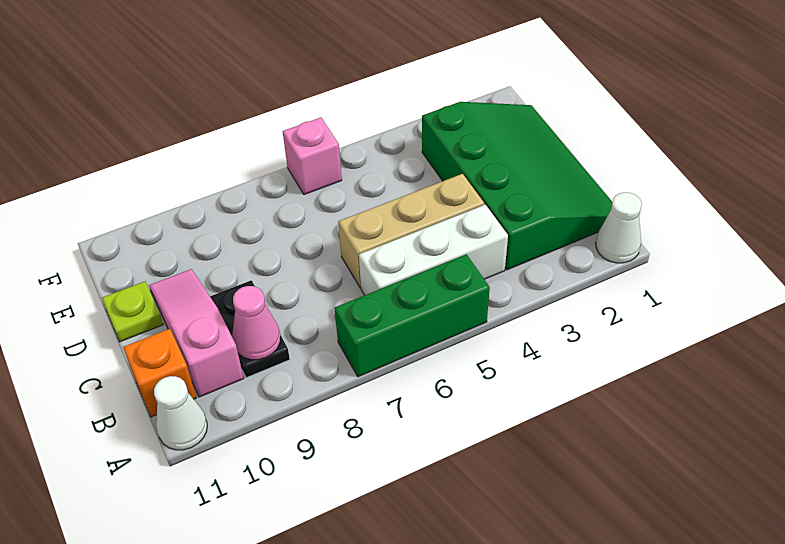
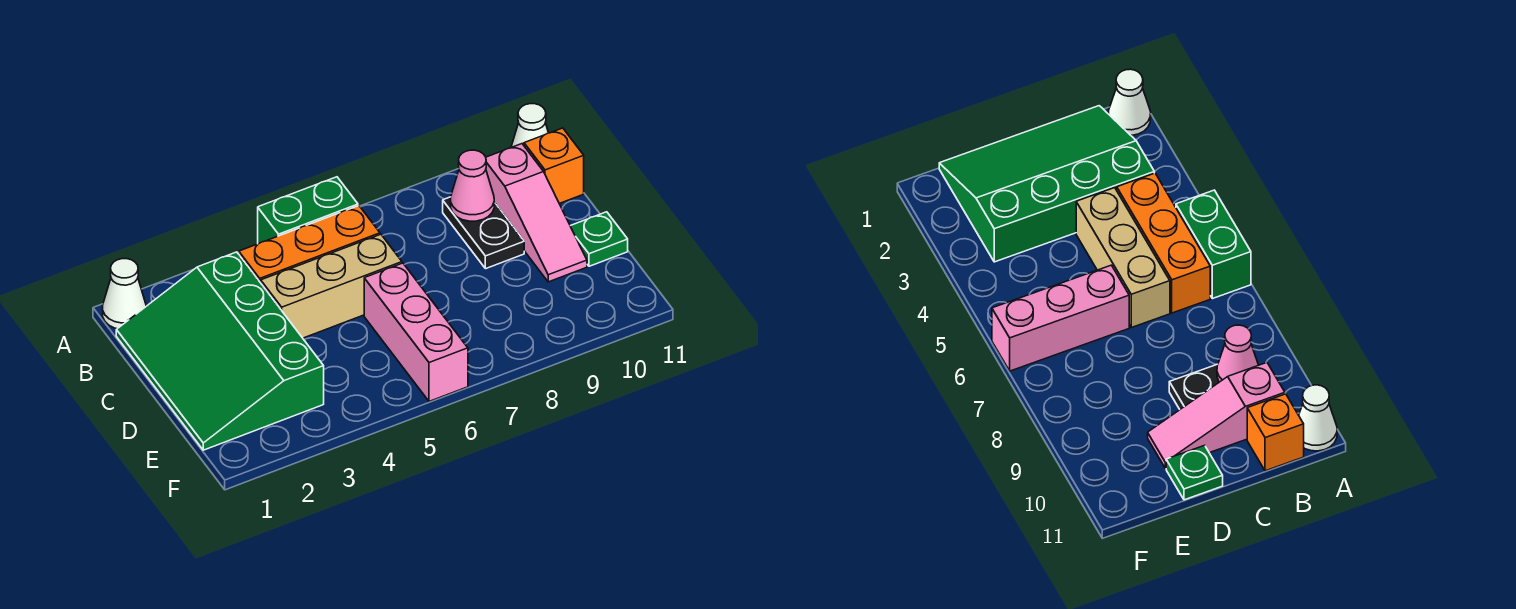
green brick A5:A7 level 1 -> green brick A5:A6 level 1
white brick B4:B6 level 1 -> orange brick B4:B6 level 1
lime plate D11 level 1 -> green plate D11 level 1
pink brick F6 level 1 -> pink brick D6:F6 level 1

